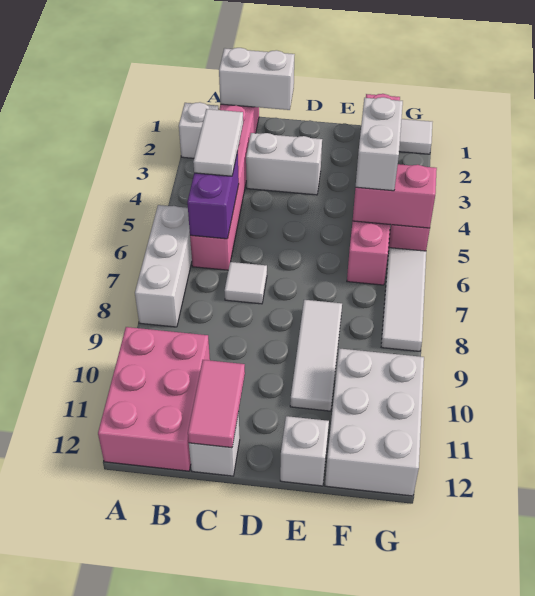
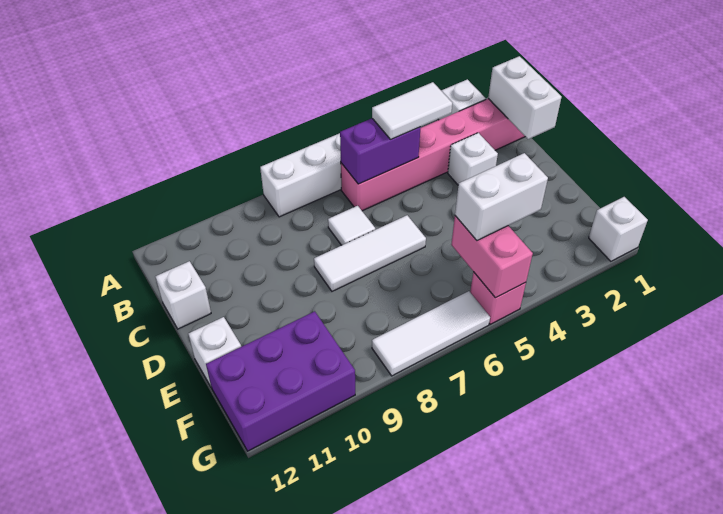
pink brick A10:B12 level 1 -> none
white brick C3:D3 level 1 -> white brick C3 level 1
pink tile C11:C12 level 2 -> none
white tile E8:E10 level 1 -> white tile D6:D8 level 1
pink brick F1:F6 level 1 -> none
white brick F10:G12 level 1 -> purple brick F10:G12 level 1
white tile G1 level 1 -> white brick G1 level 1

